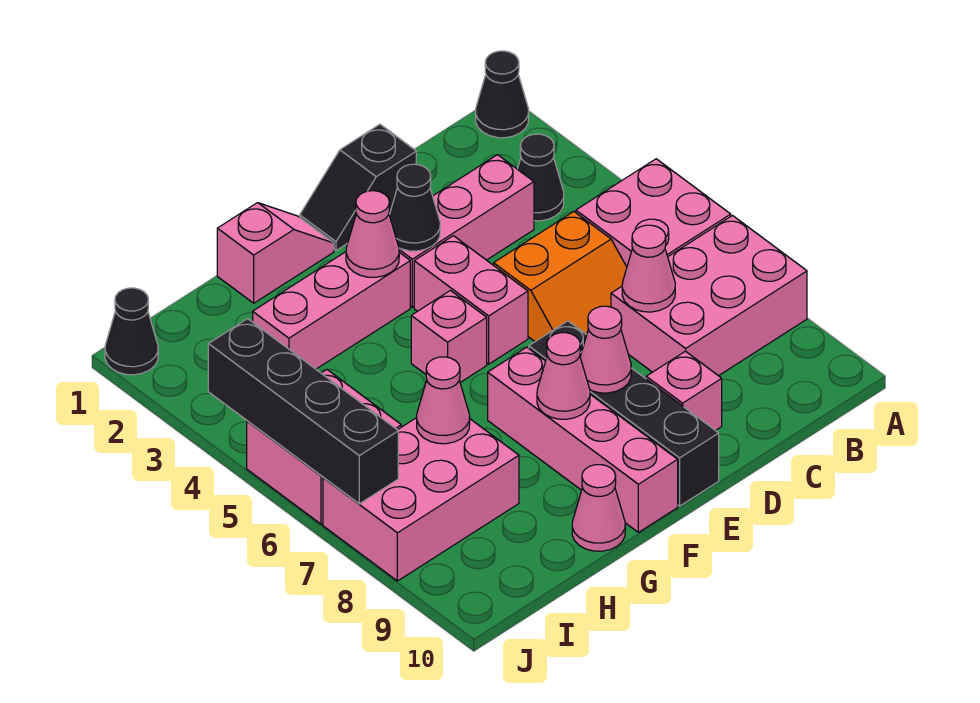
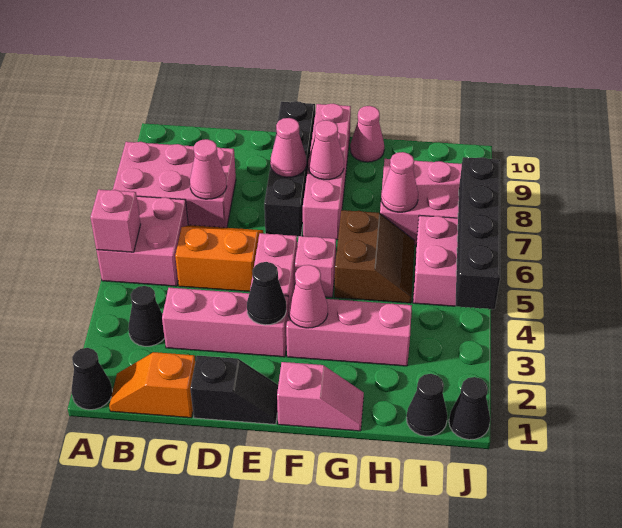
none -> orange slope B1:C1 level 1 top C
pink brick D9 level 1 -> pink brick A5 level 2
pink slope F1:G1 level 1 top G -> pink slope F1:G1 level 1 top F
none -> brown slope G5:H6 level 1 top G
none -> black cone I1 level 1

